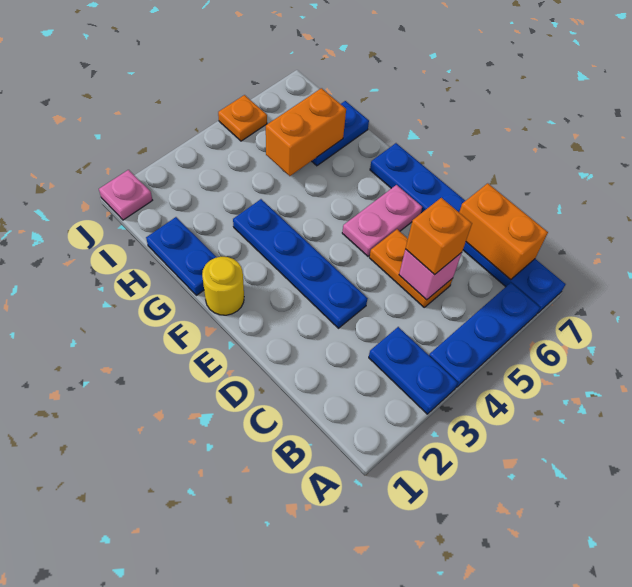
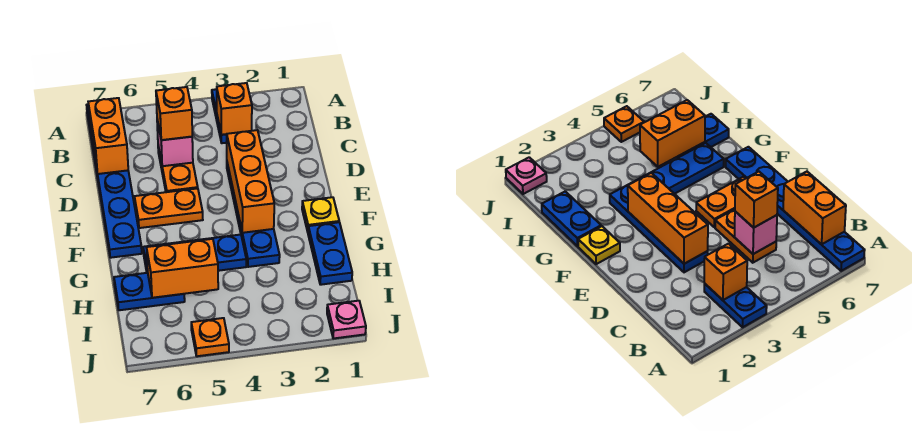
blue plate A4:A6 level 1 -> blue plate G4:G6 level 1
none -> orange brick B3 level 2
none -> orange brick D3:F3 level 2
pink plate E5:E6 level 1 -> orange plate E5:E6 level 1
yellow round brick F1 level 1 -> yellow plate F1 level 1

